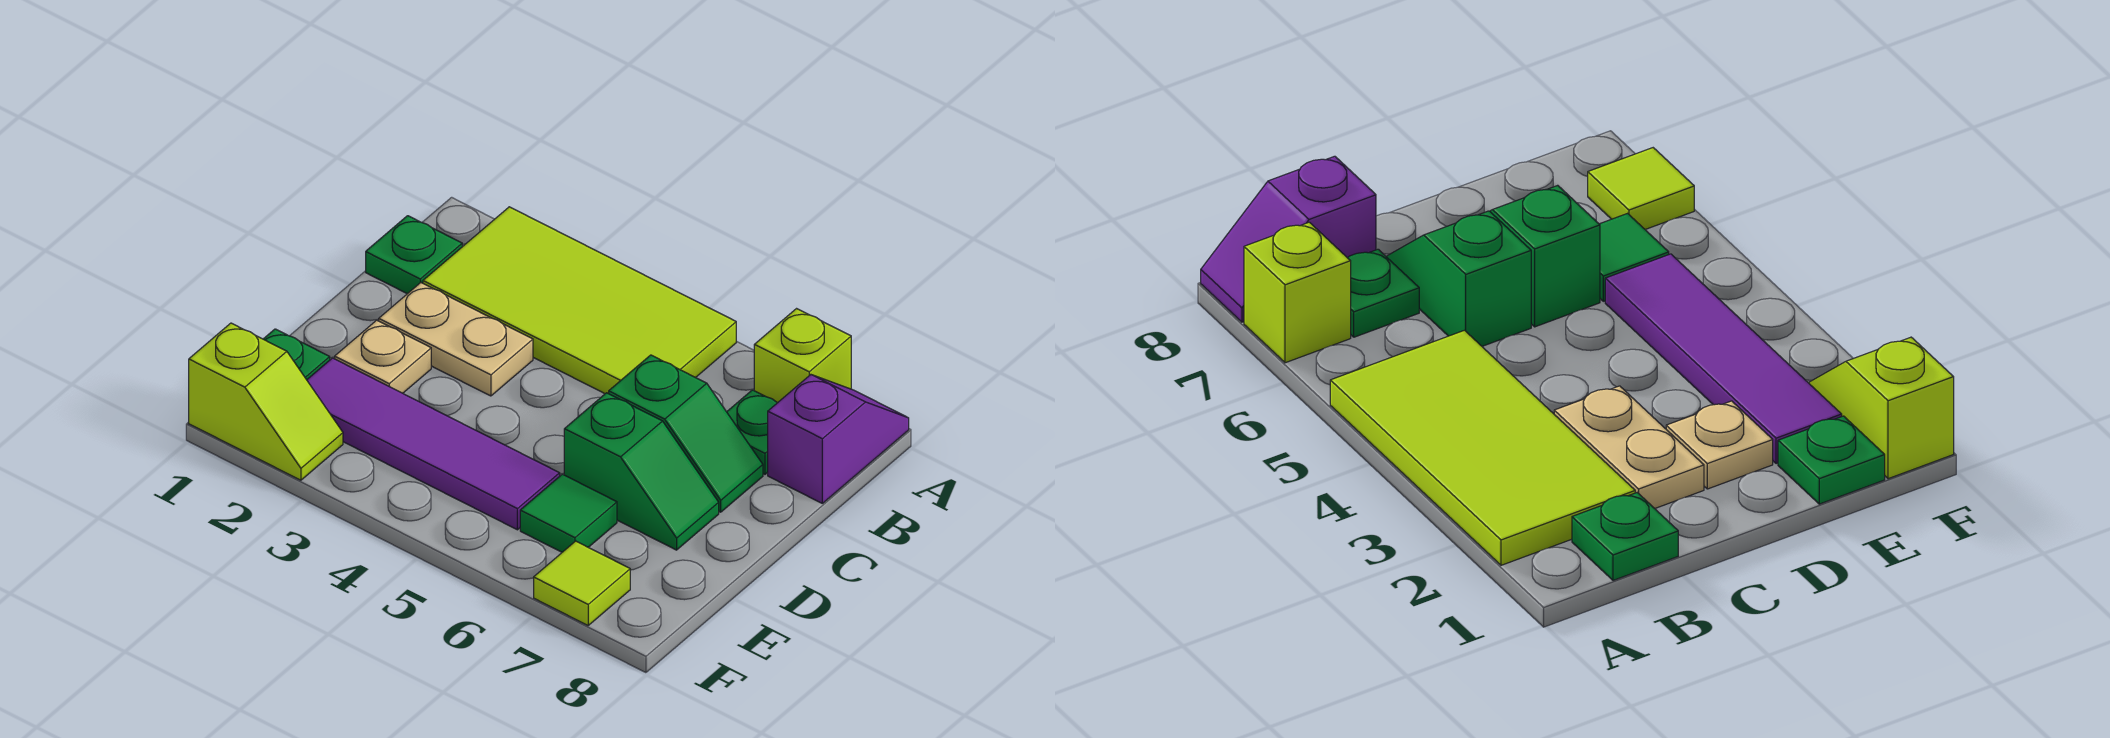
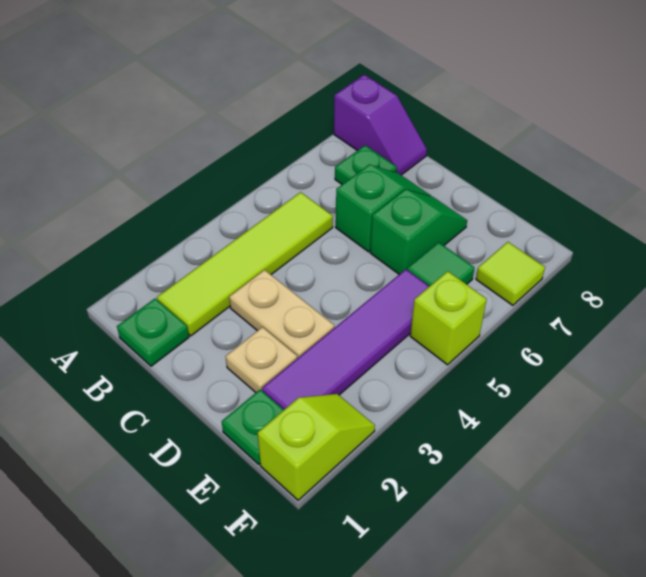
lime tile A2:B5 level 1 -> lime tile B2:B5 level 1
lime brick A7 level 1 -> lime brick F5 level 1
purple slope A8:B8 level 1 top B -> purple slope A8:B8 level 1 top A
tan plate C2:C3 level 1 -> tan plate C3:D3 level 1

